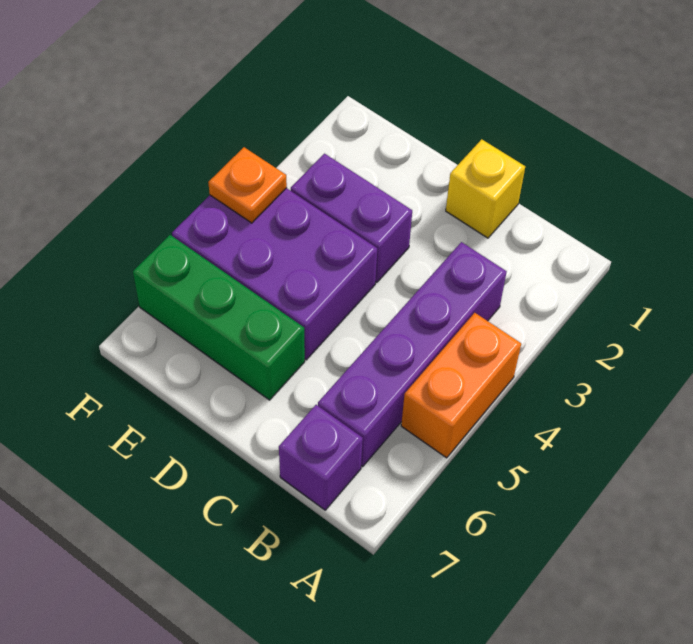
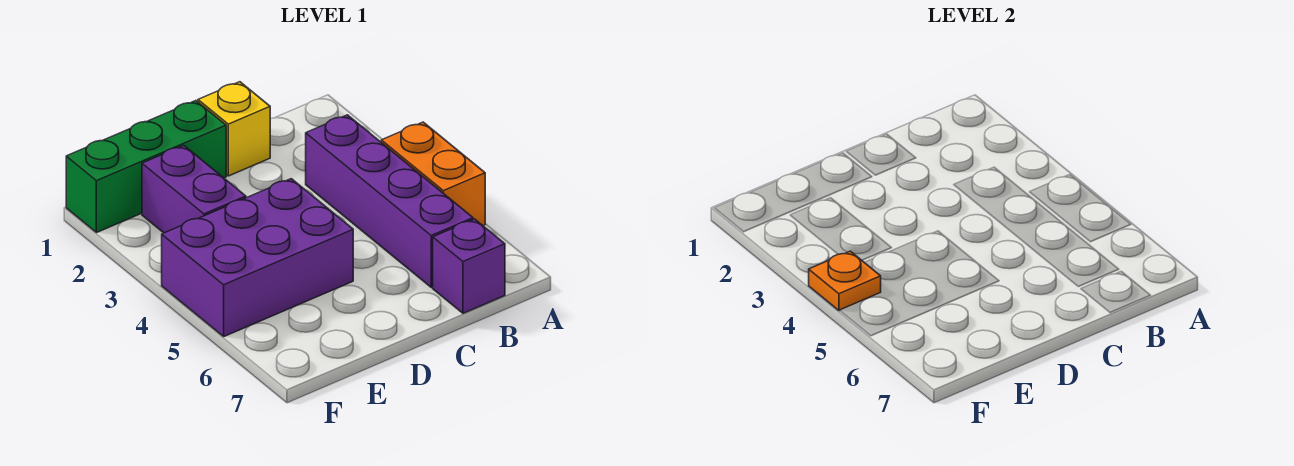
purple brick D3:E3 level 1 -> purple brick E2:E3 level 1
green brick D6:F6 level 1 -> green brick D1:F1 level 1

